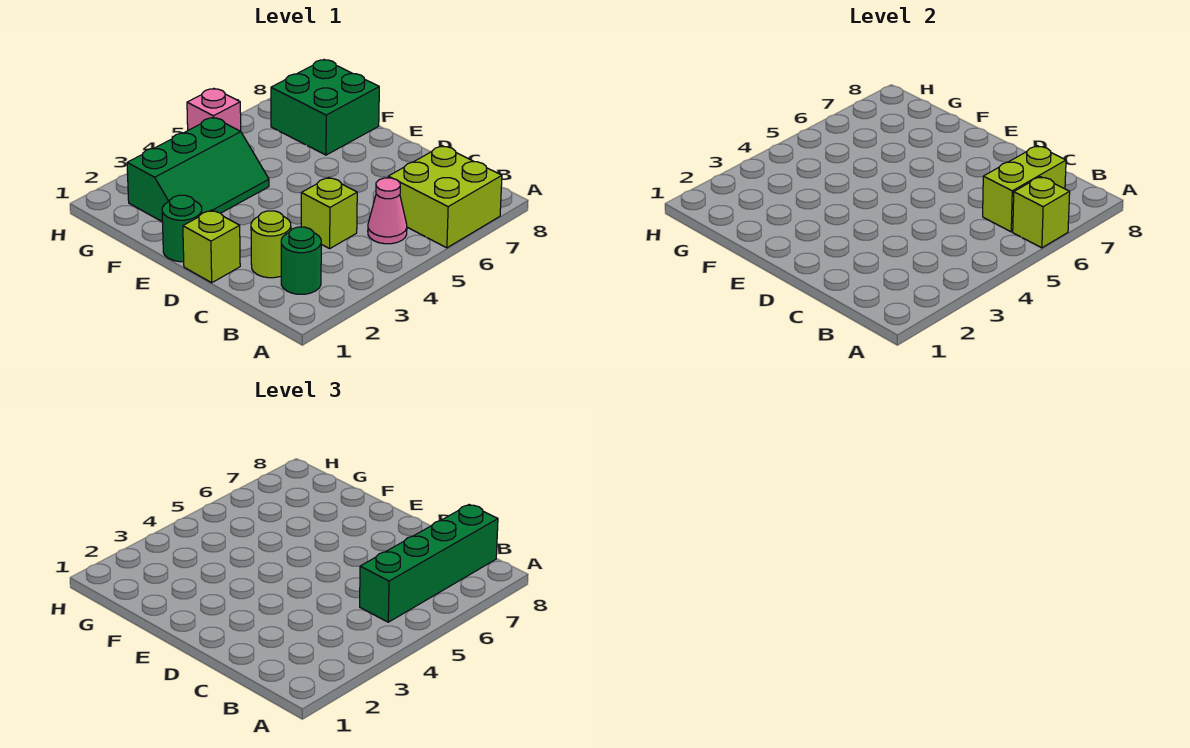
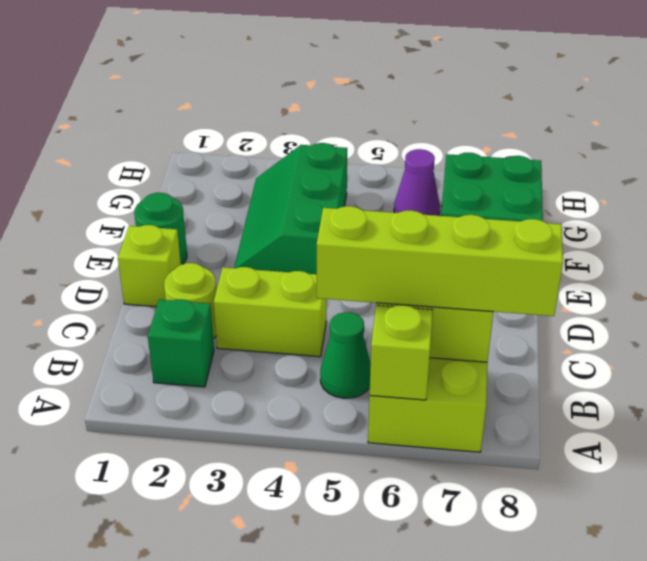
green round brick B2 level 1 -> green brick B2 level 1
pink cone B5 level 1 -> green cone B5 level 1
green brick B5:B8 level 3 -> lime brick B5:B8 level 3
lime brick C4 level 1 -> lime brick C3:C4 level 1
green slope F2:G4 level 1 top G -> green slope E3:G4 level 1 top 4
none -> purple cone G6 level 1
pink brick H5 level 1 -> none

